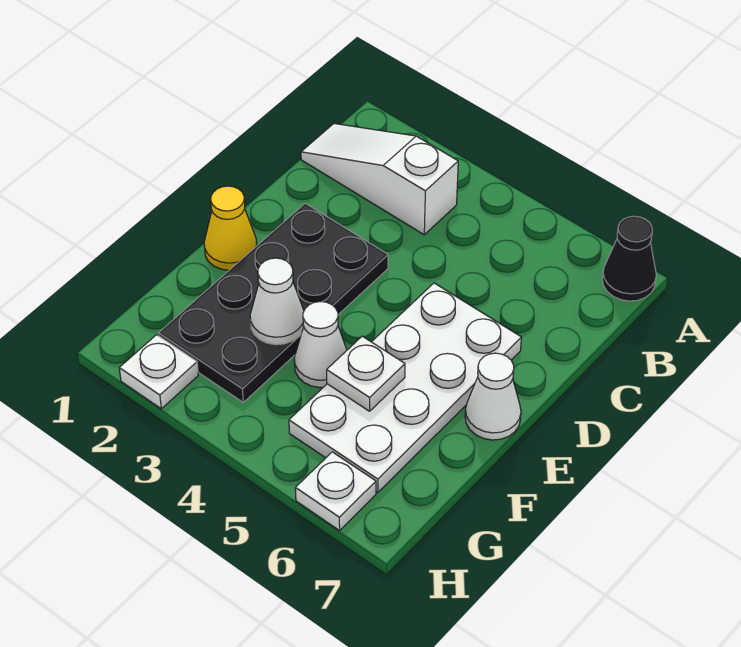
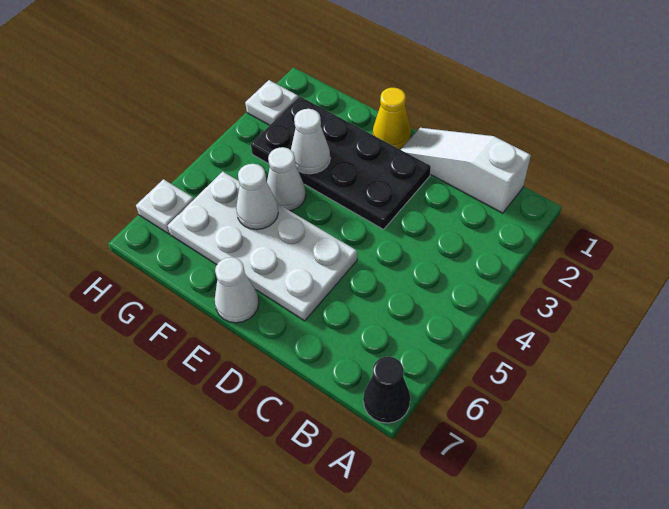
white slope B1:B3 level 1 top 3 -> white slope B1:D1 level 1 top B
white plate F5 level 2 -> white cone F5 level 2

